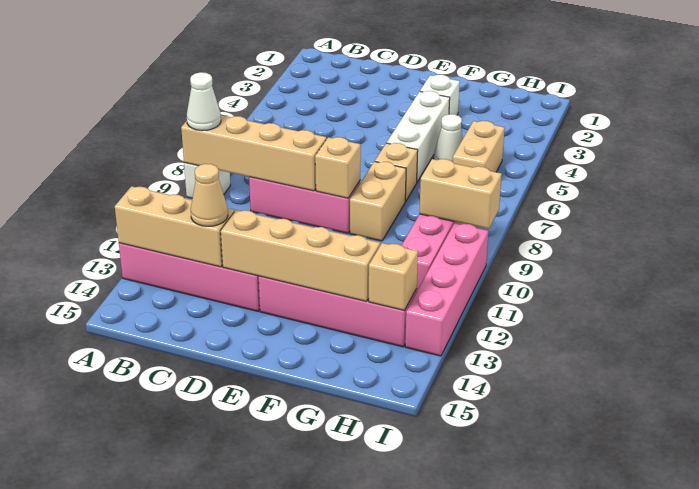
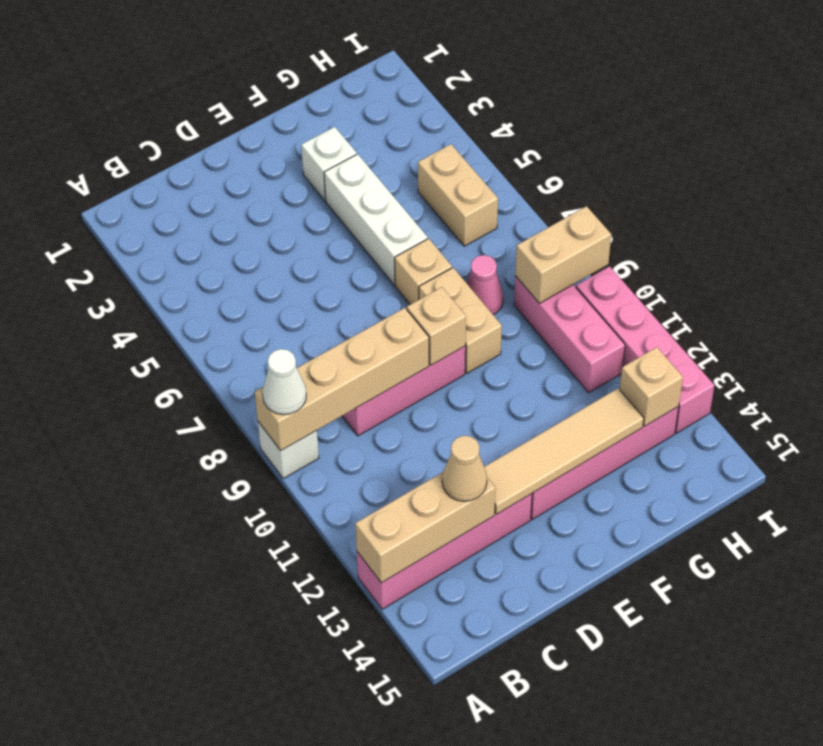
tan brick D13:G13 level 2 -> tan tile D13:G13 level 2
white cone G5 level 1 -> none
none -> pink cone G8 level 1

